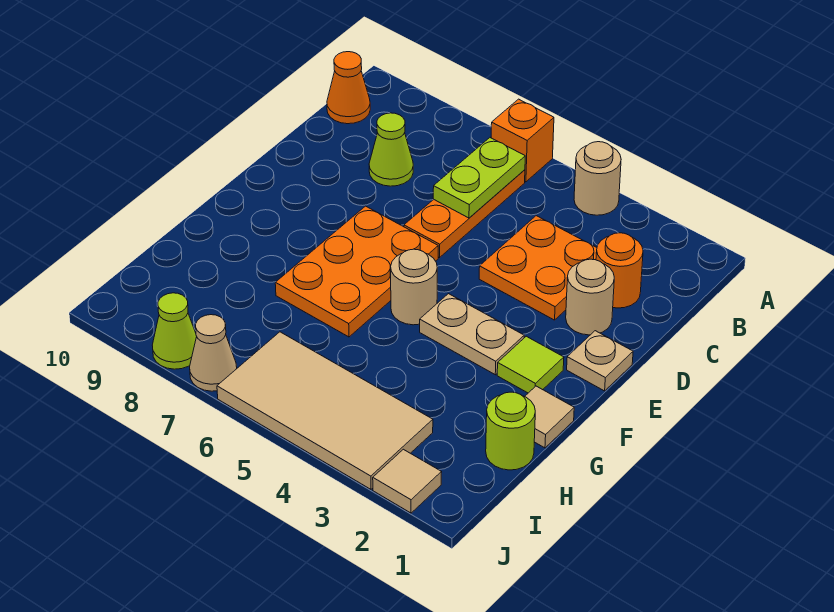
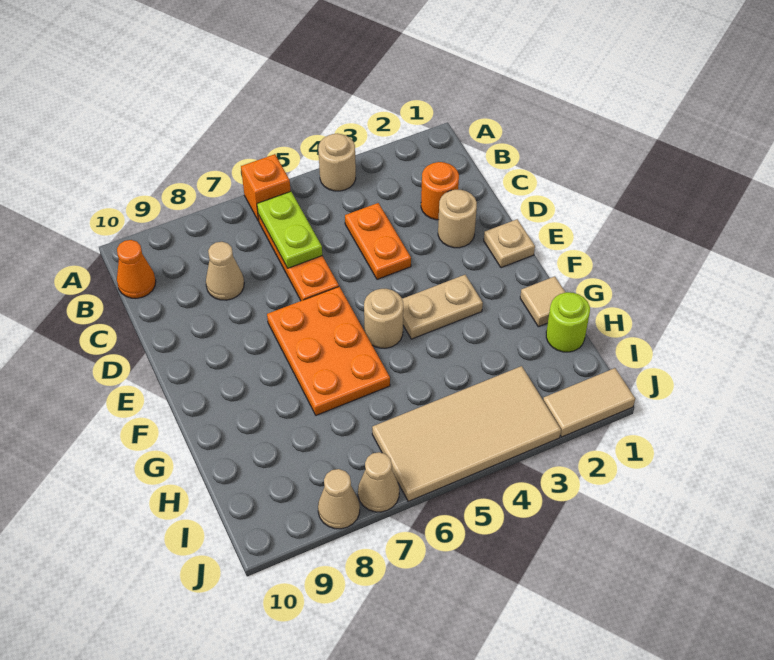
orange plate C3:D4 level 1 -> orange plate C4:D4 level 1
lime cone C8 level 1 -> tan cone C8 level 1
lime tile F2 level 1 -> none
tan tile J2 level 1 -> tan tile J1:J2 level 1
lime cone J8 level 1 -> tan cone J8 level 1

